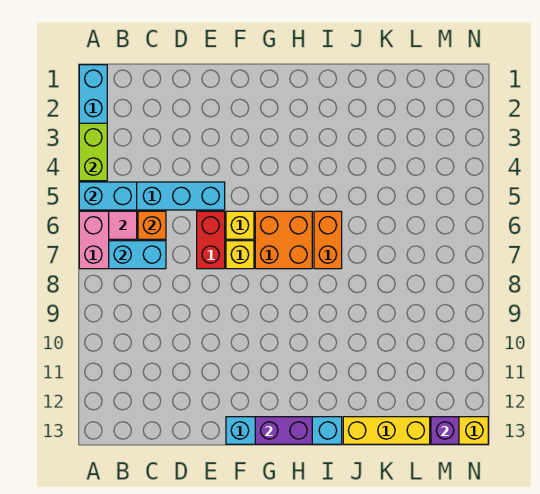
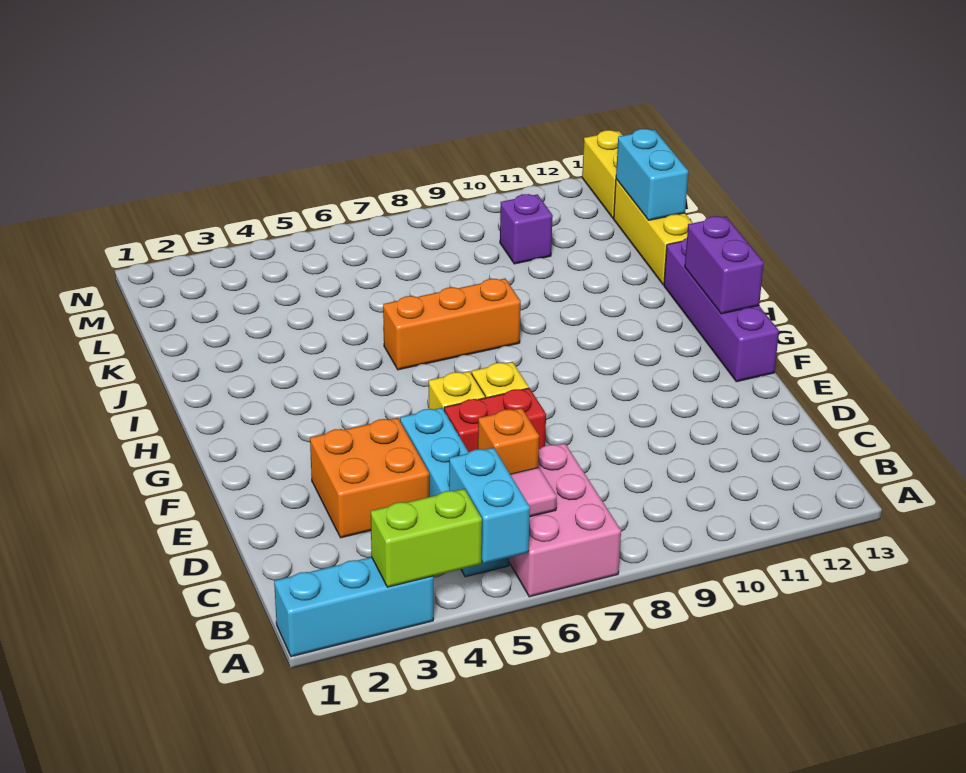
cyan brick B7:C7 level 2 -> cyan brick K13:L13 level 2
cyan brick F13:I13 level 1 -> purple brick F13:I13 level 1
orange brick G6:H7 level 1 -> orange brick D3:E4 level 1
orange brick I6:I7 level 1 -> orange brick I6:I8 level 1
purple brick M13 level 2 -> purple brick L10 level 1

